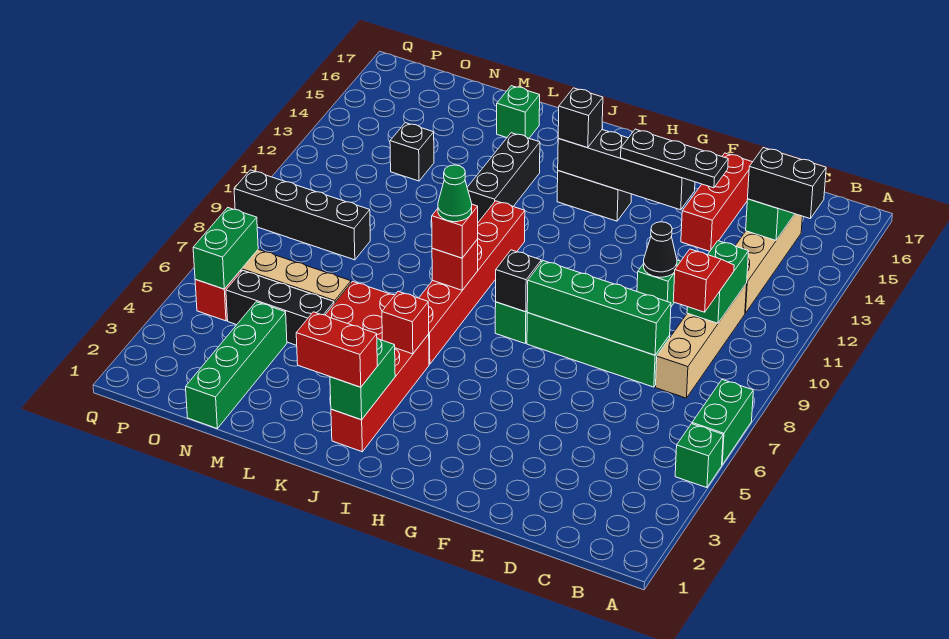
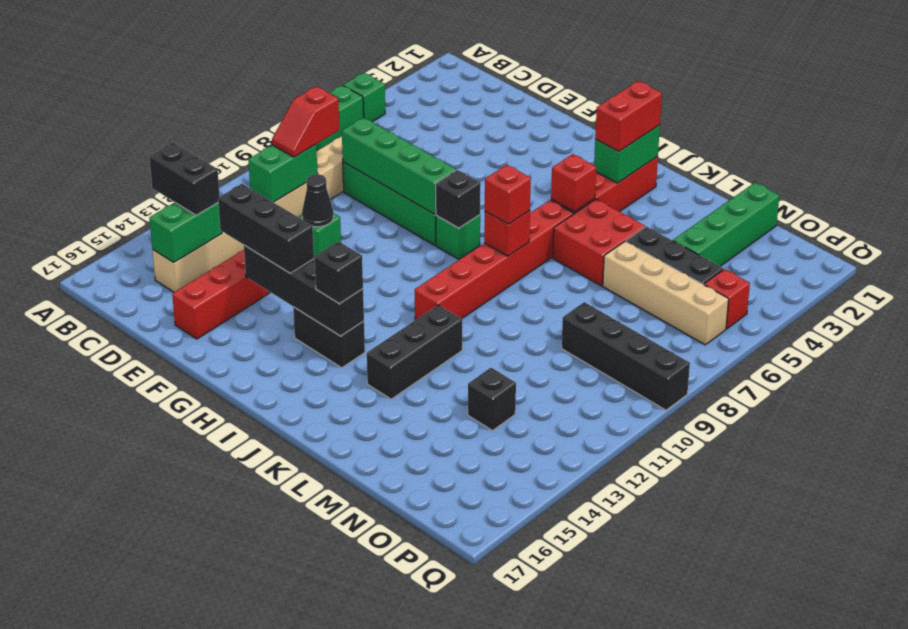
black plate E14:G14 level 3 -> black brick E14:G14 level 3
red brick J2:K2 level 3 -> red brick J2:J3 level 3
green cone J8 level 4 -> none
green brick L16 level 1 -> none
green brick P5:P6 level 2 -> none

